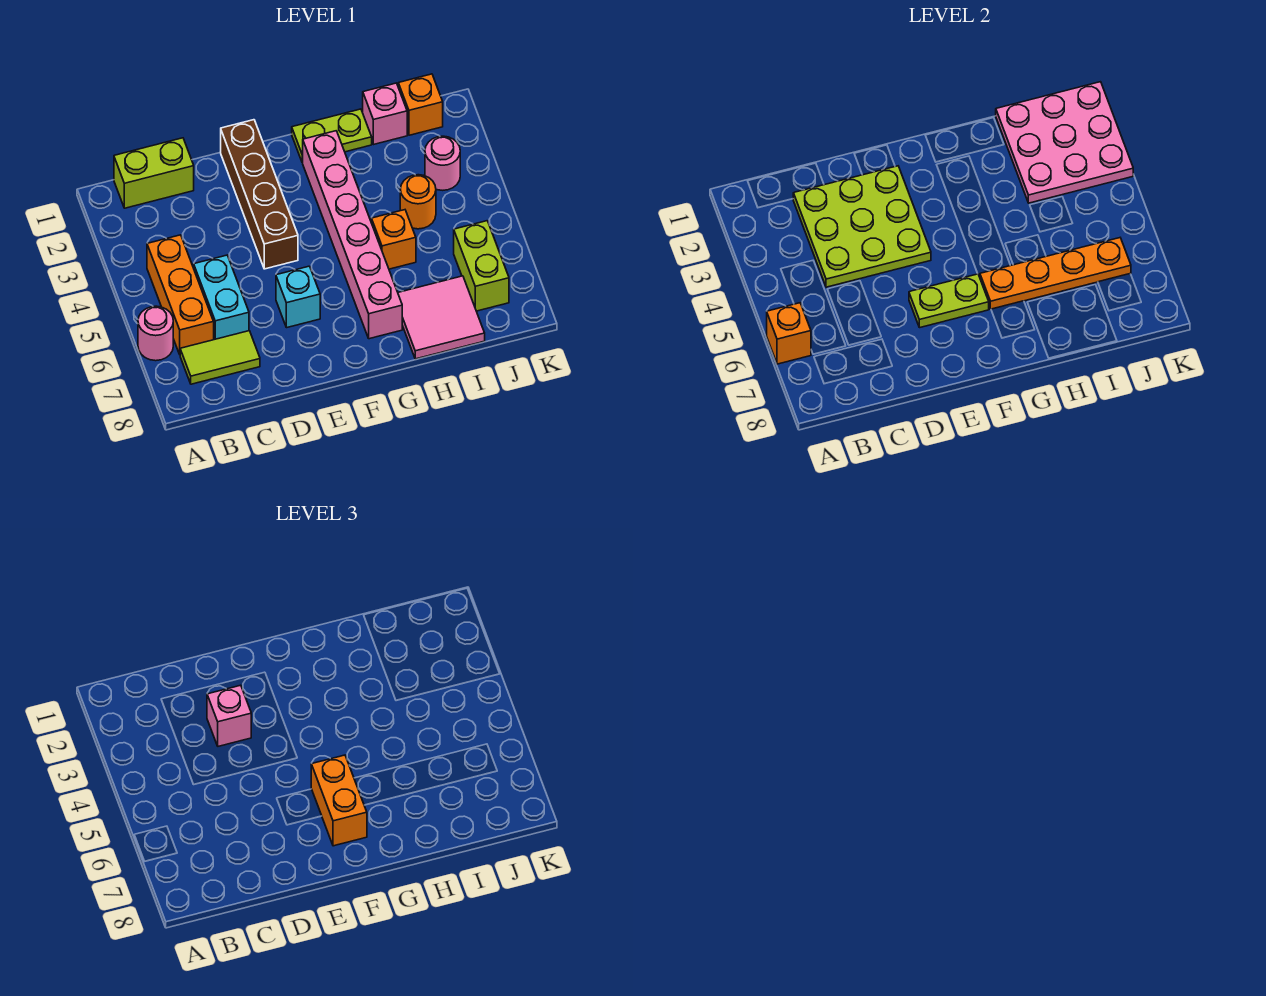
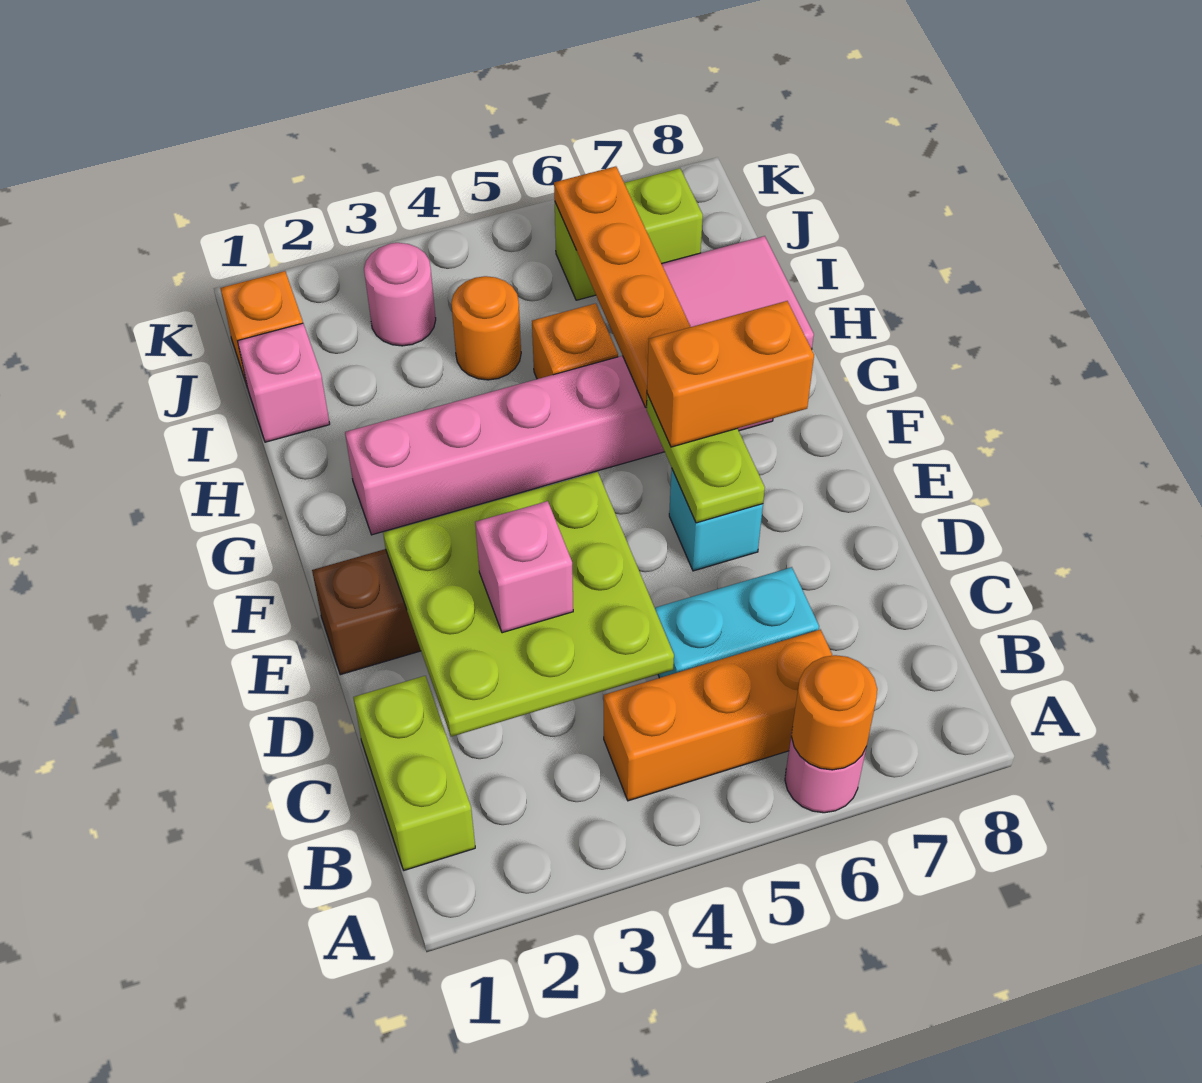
orange brick A6 level 2 -> orange round brick A6 level 2
lime tile B7:C7 level 1 -> none
lime plate G1:H1 level 1 -> none
pink plate I1:K3 level 2 -> none

